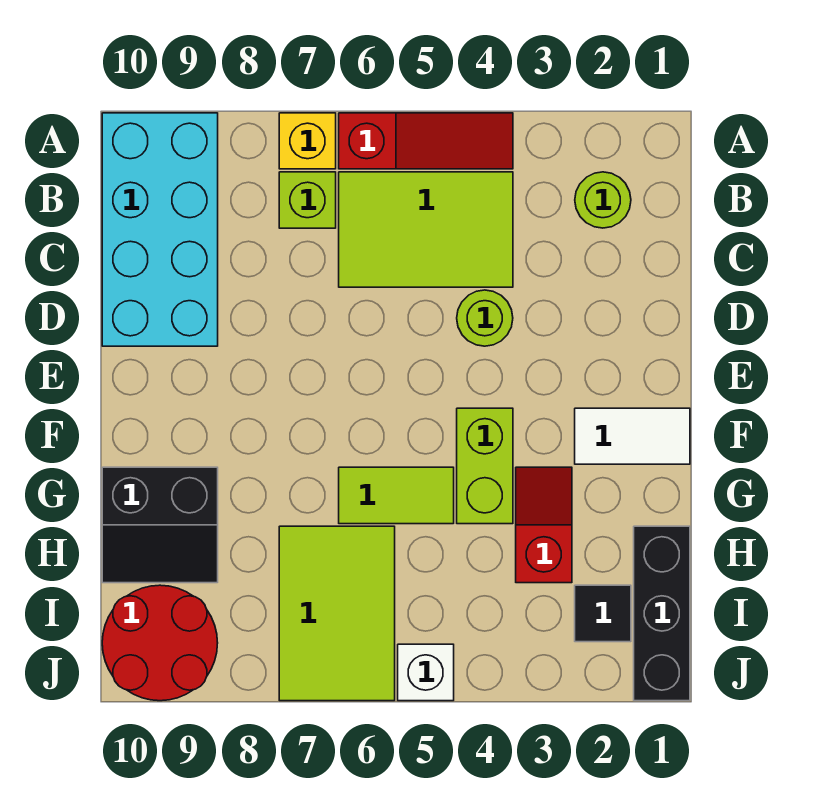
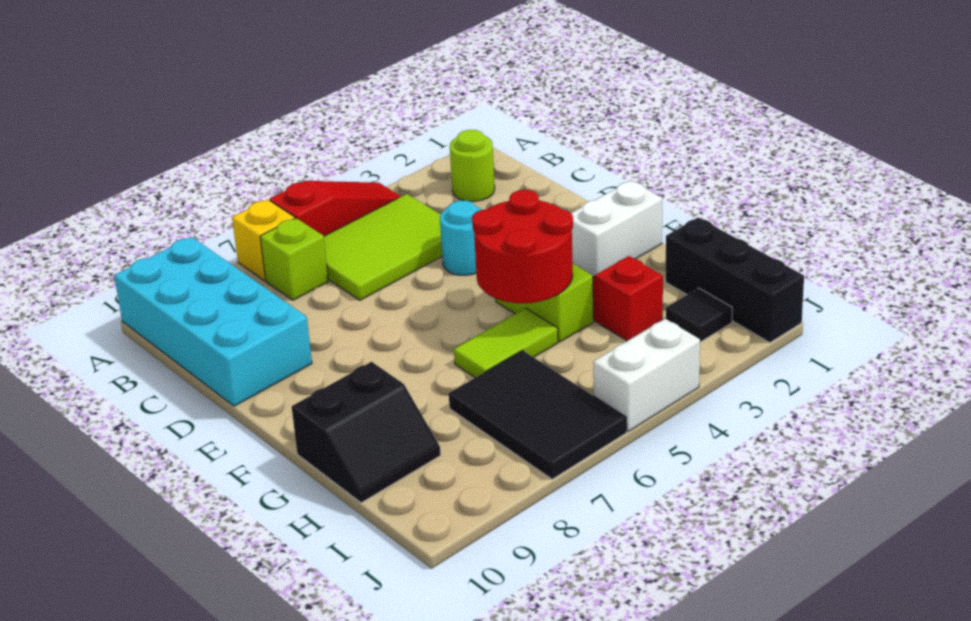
lime round brick D4 level 1 -> cyan round brick D4 level 1
white tile F1:F2 level 1 -> white brick F1:F2 level 1
lime tile H6:J7 level 1 -> black tile H6:J7 level 1
red round brick I9:J10 level 1 -> red round brick F4:G5 level 2
white brick J5 level 1 -> white brick J4:J5 level 1

